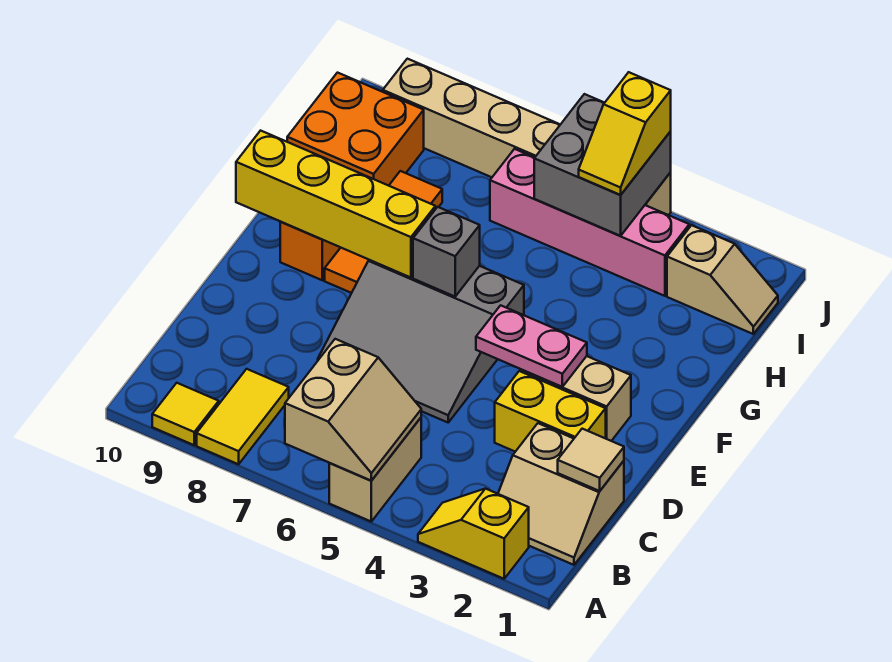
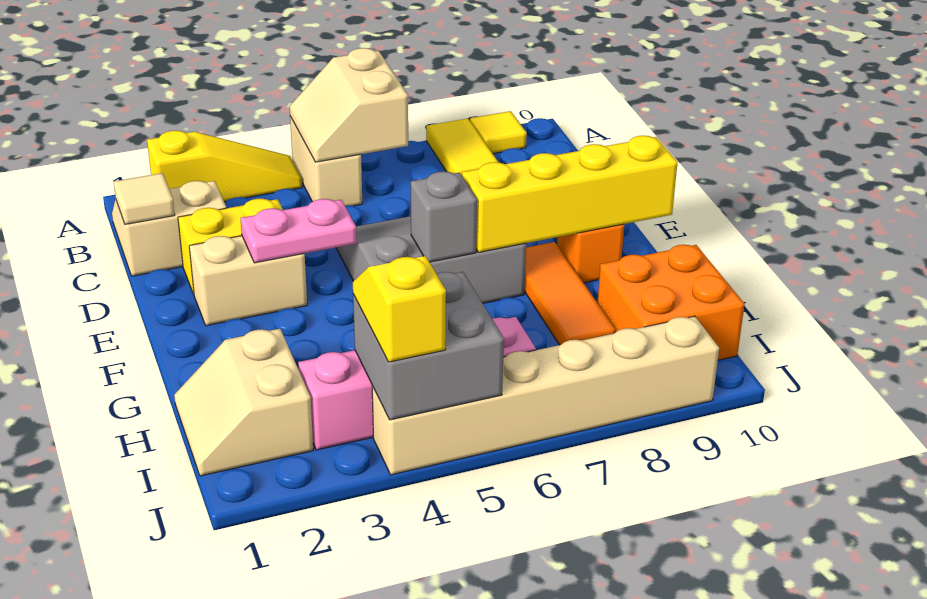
yellow slope A2:A3 level 1 top 2 -> yellow slope A2:A4 level 1 top 2
tan slope I1:I2 level 1 top 2 -> tan slope H1:I2 level 1 top 2

